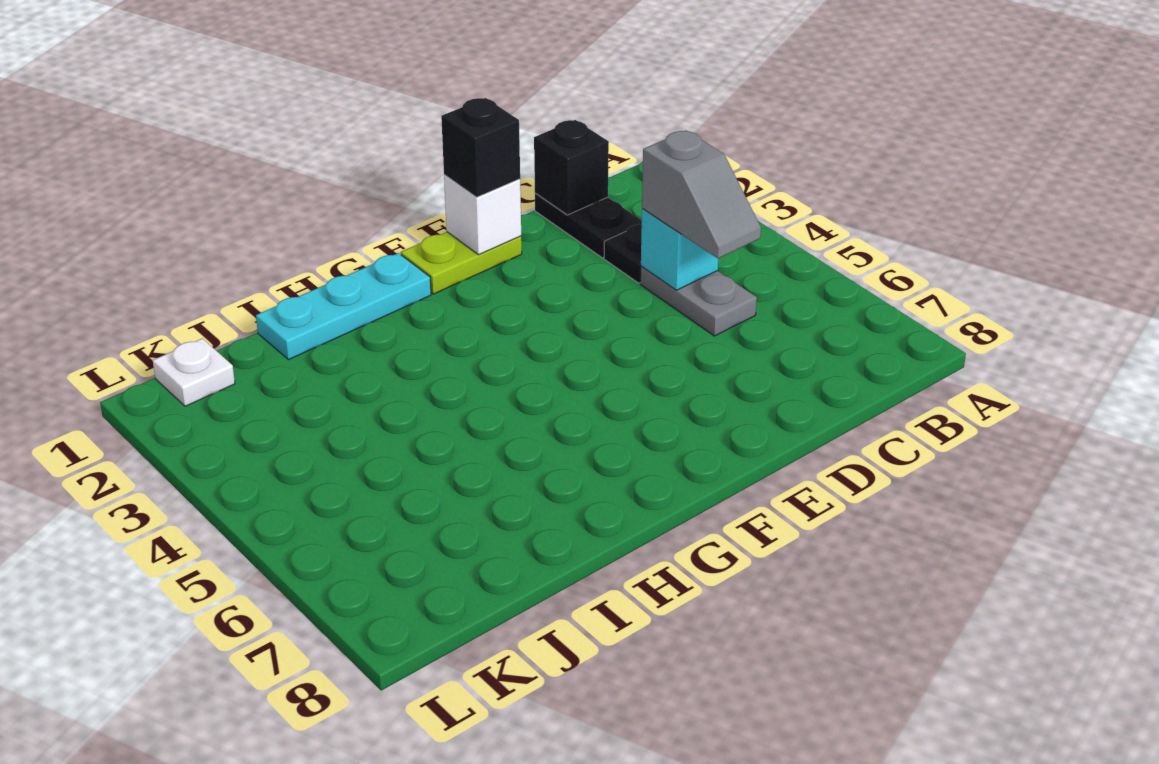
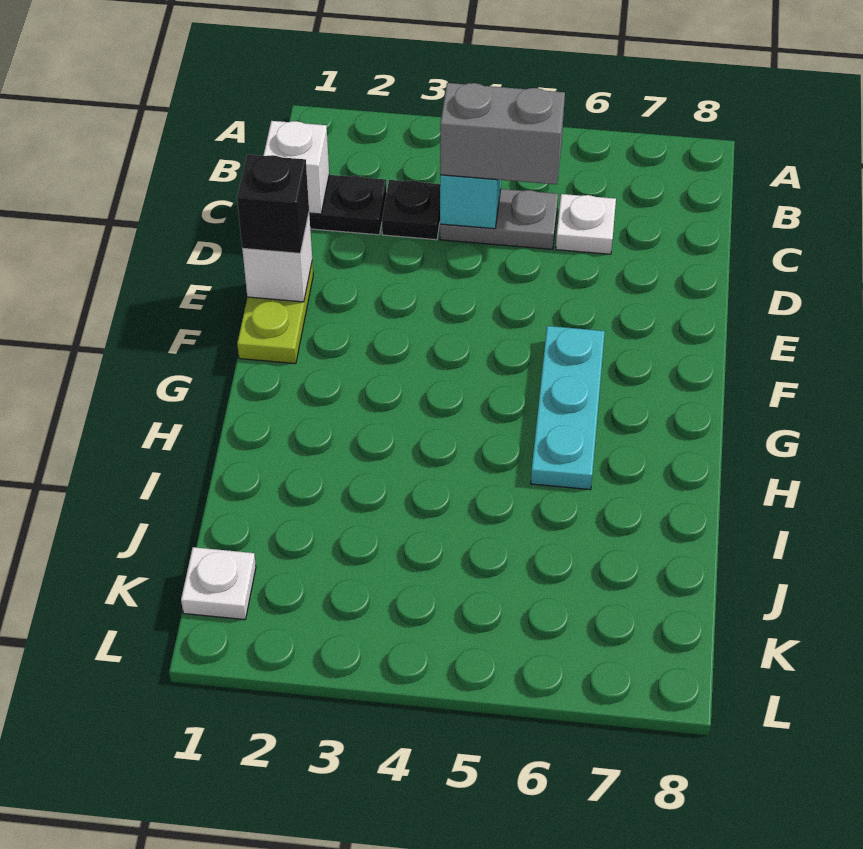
black brick C1 level 2 -> white brick C1 level 2
grey slope C4:C5 level 3 top 4 -> grey brick C4:C5 level 3
none -> white plate C6 level 1
cyan plate G1:I1 level 1 -> cyan plate F6:H6 level 1

